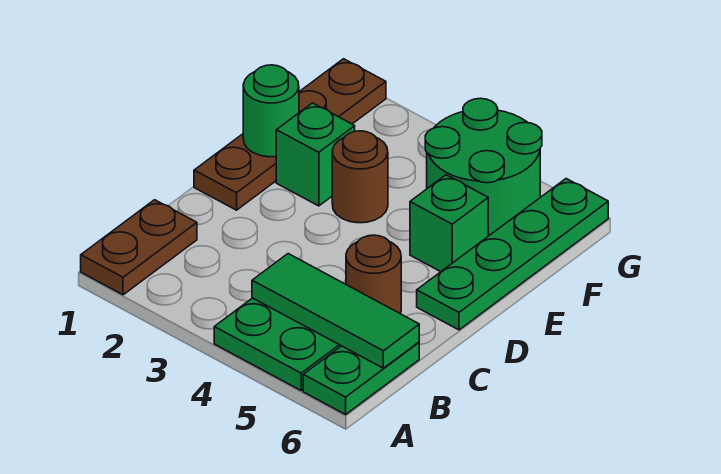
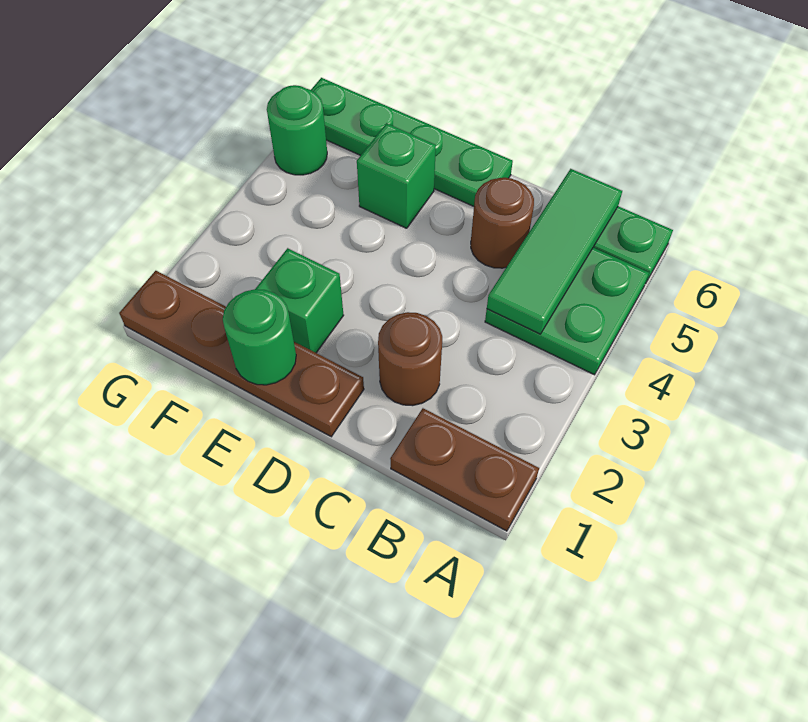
brown round brick E3 level 1 -> brown round brick C2 level 1
green round brick F4:G5 level 1 -> green round brick G5 level 1

